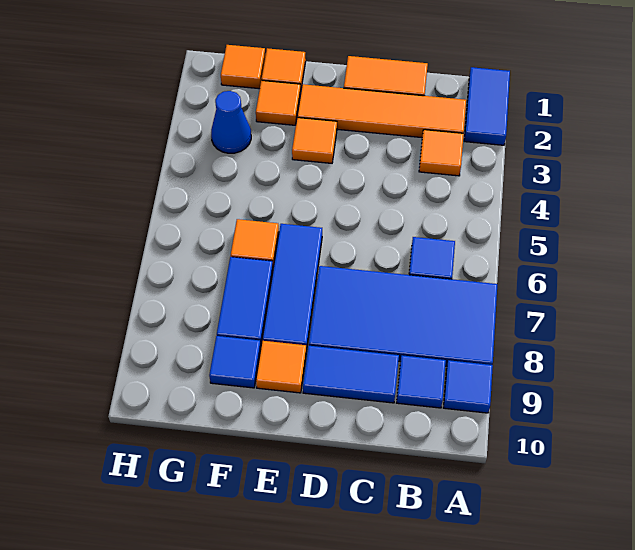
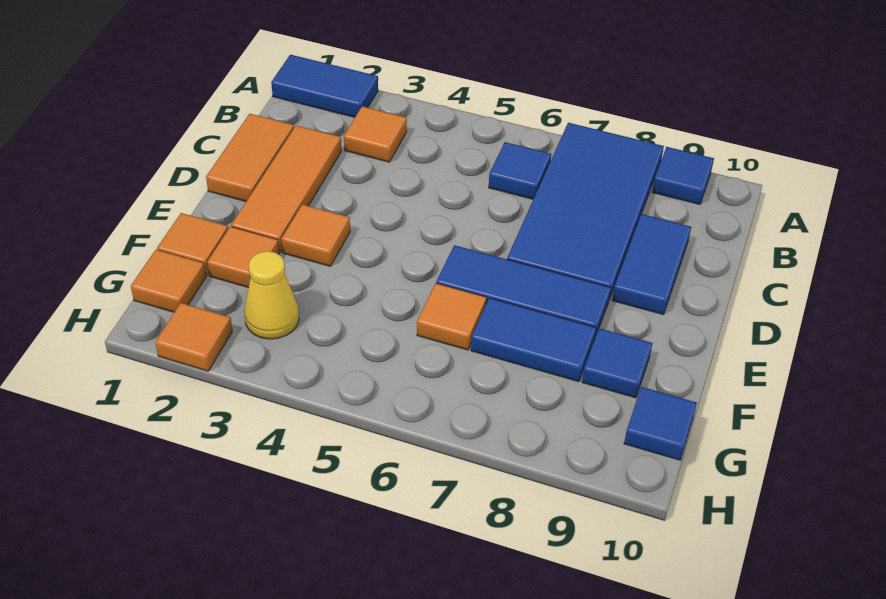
orange tile B2:E2 level 1 -> orange tile C2:E2 level 1
blue tile B9 level 1 -> blue tile G10 level 1
orange tile E9 level 1 -> orange tile H2 level 1
blue cone G3 level 1 -> yellow cone G3 level 1

